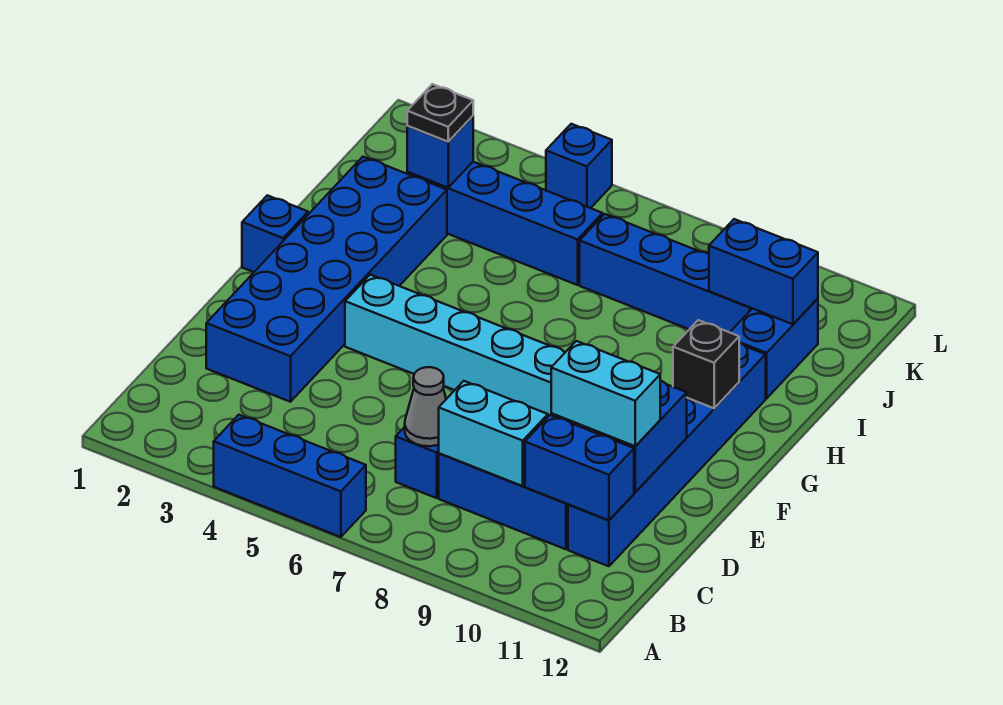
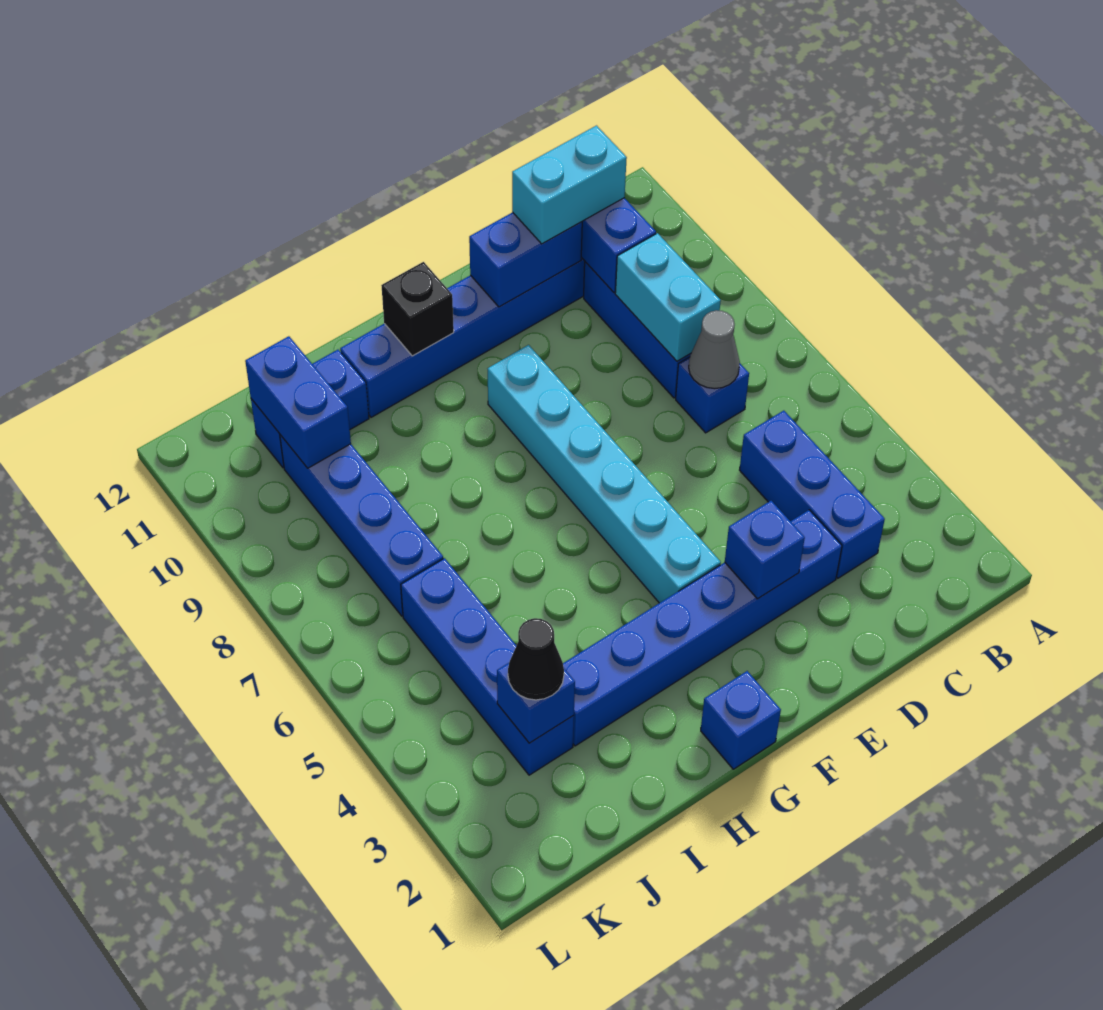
blue brick A4:A6 level 1 -> blue brick C3:C5 level 1
blue brick D2:I3 level 1 -> blue brick D3:I3 level 1
cyan brick D10:D11 level 3 -> cyan brick C11:D11 level 3
black plate J3 level 3 -> black cone J3 level 3
blue brick L5 level 1 -> blue brick E3 level 2

